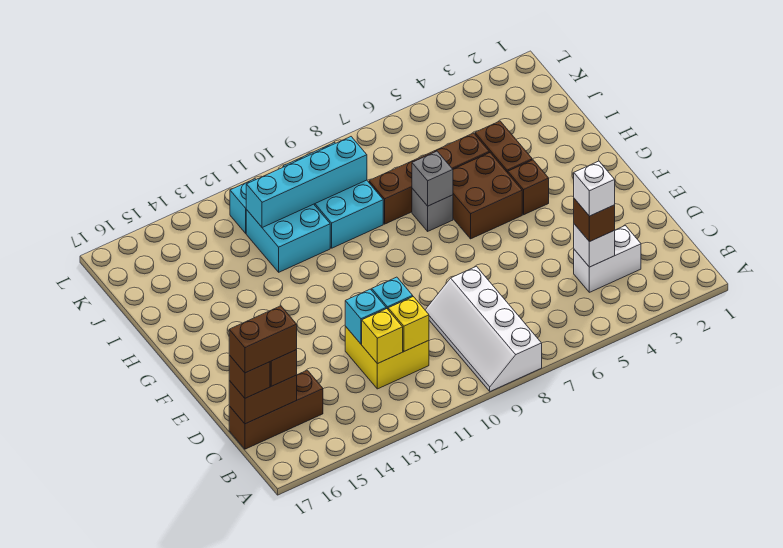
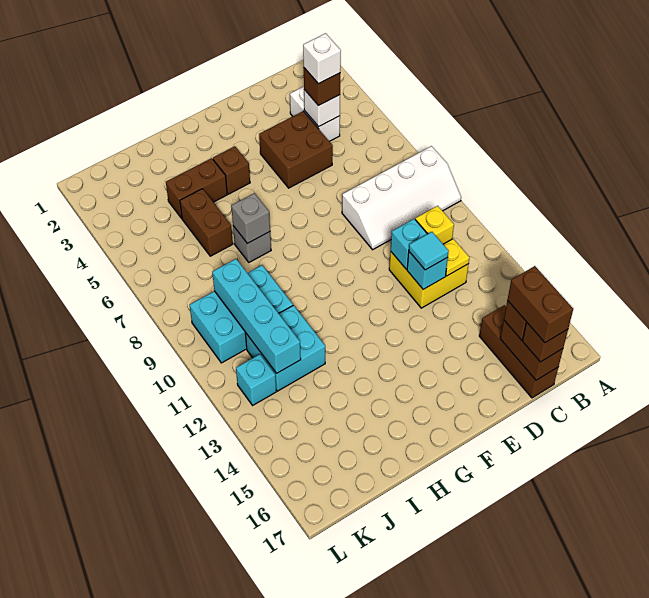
yellow brick C12 level 2 -> yellow plate C12 level 2
none -> cyan tile D12 level 3
brown brick G5:H6 level 1 -> brown brick D4:E5 level 1
brown brick I5:I8 level 1 -> brown brick I5:I6 level 1

